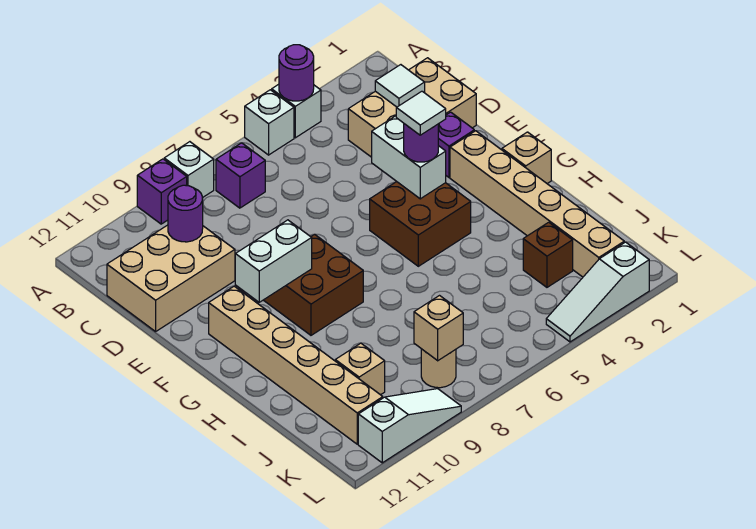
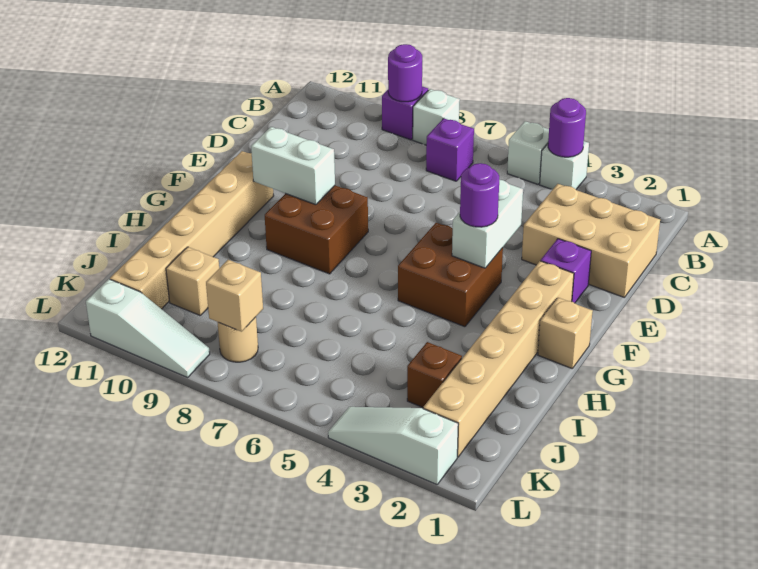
white tile C2 level 2 -> none
tan brick C10:D12 level 1 -> none
purple round brick C10 level 2 -> purple round brick A9 level 2
white tile F4 level 4 -> none

